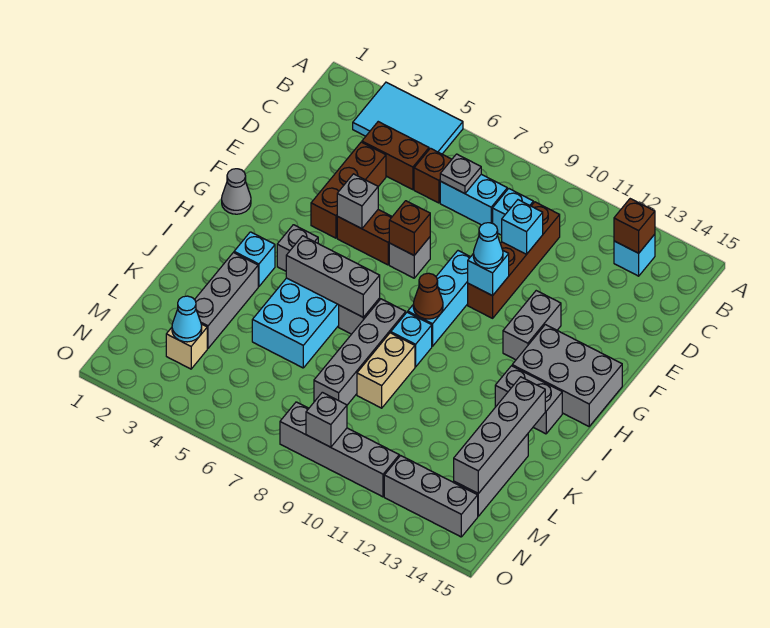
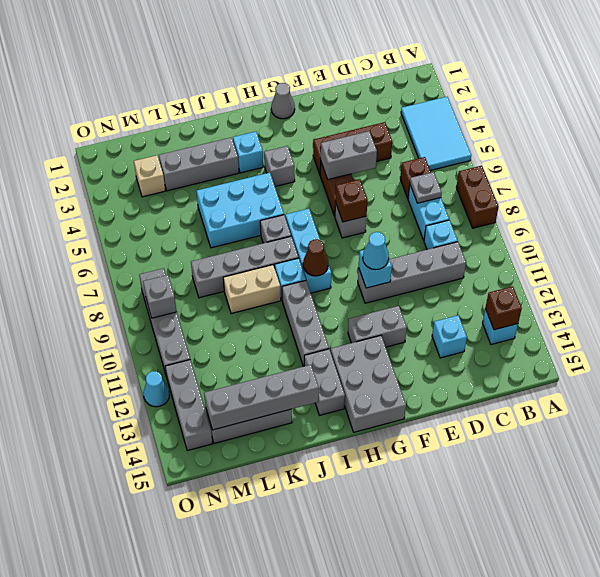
brown brick C4:C5 level 1 -> brown brick A7:A8 level 1
brown brick C10:F10 level 1 -> grey brick C10:F10 level 1
cyan brick D10 level 2 -> cyan brick D13 level 1
grey brick F5 level 2 -> grey brick E5:F5 level 2
cyan brick F9:H9 level 1 -> cyan brick H7:H9 level 1
grey brick I5:I7 level 2 -> grey brick I10:I12 level 1
cyan cone M3 level 2 -> cyan cone O12 level 1

